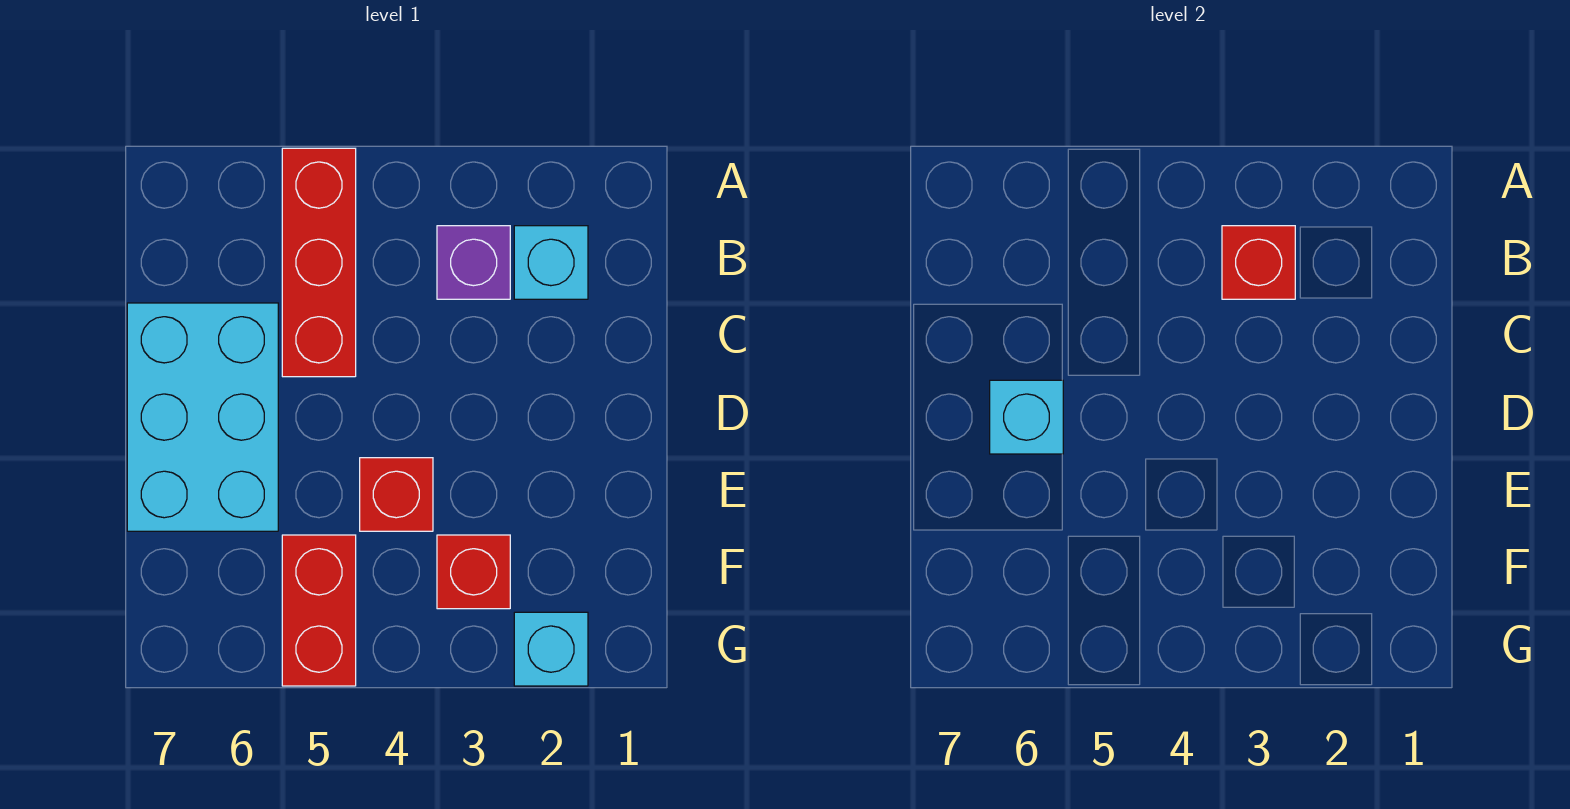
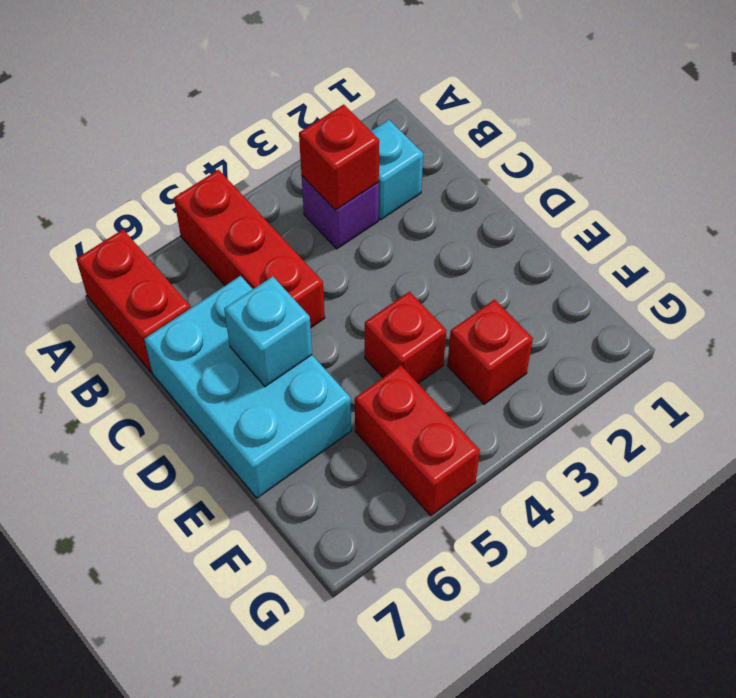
none -> red brick A7:B7 level 1
cyan brick G2 level 1 -> none

